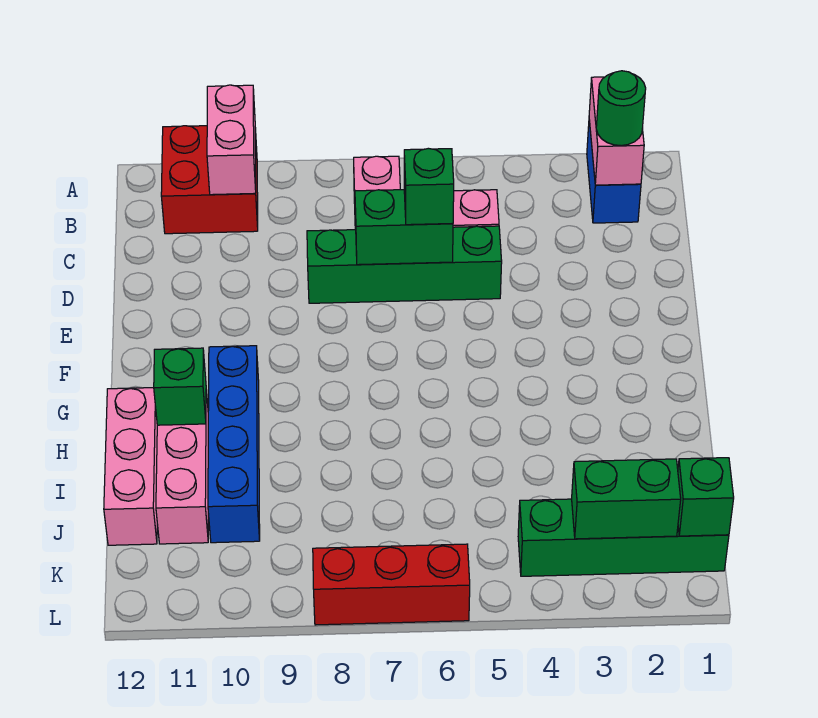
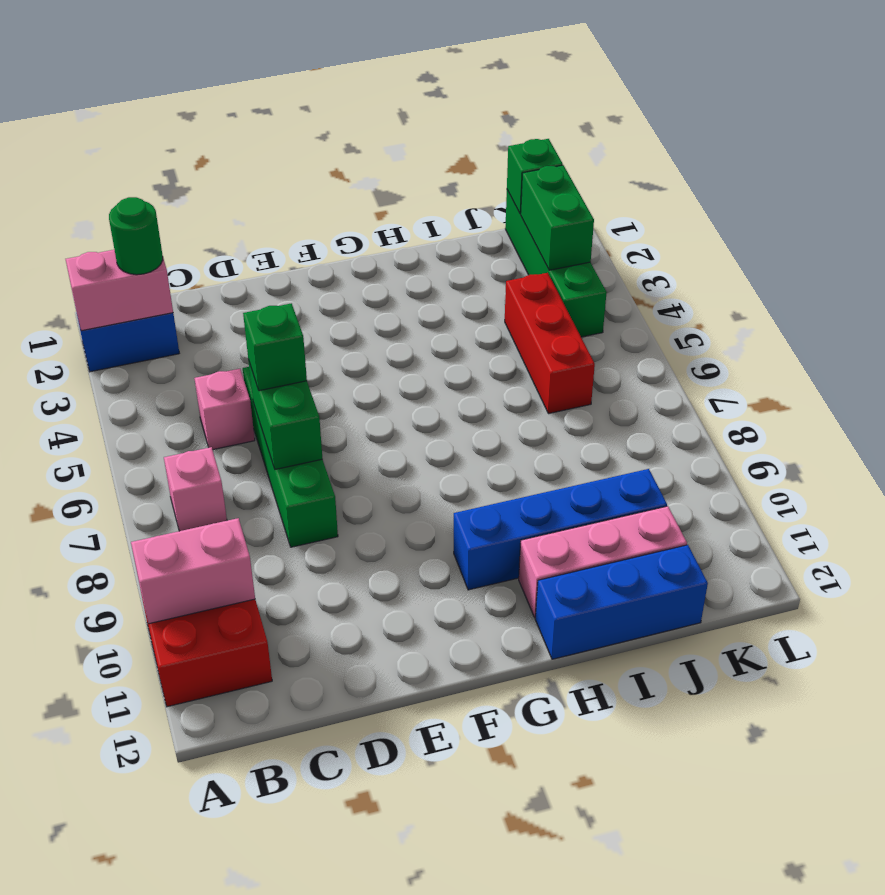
green brick H11 level 2 -> none
pink brick H12:J12 level 1 -> blue brick H12:J12 level 1
red brick L6:L8 level 1 -> red brick J4:J6 level 1

